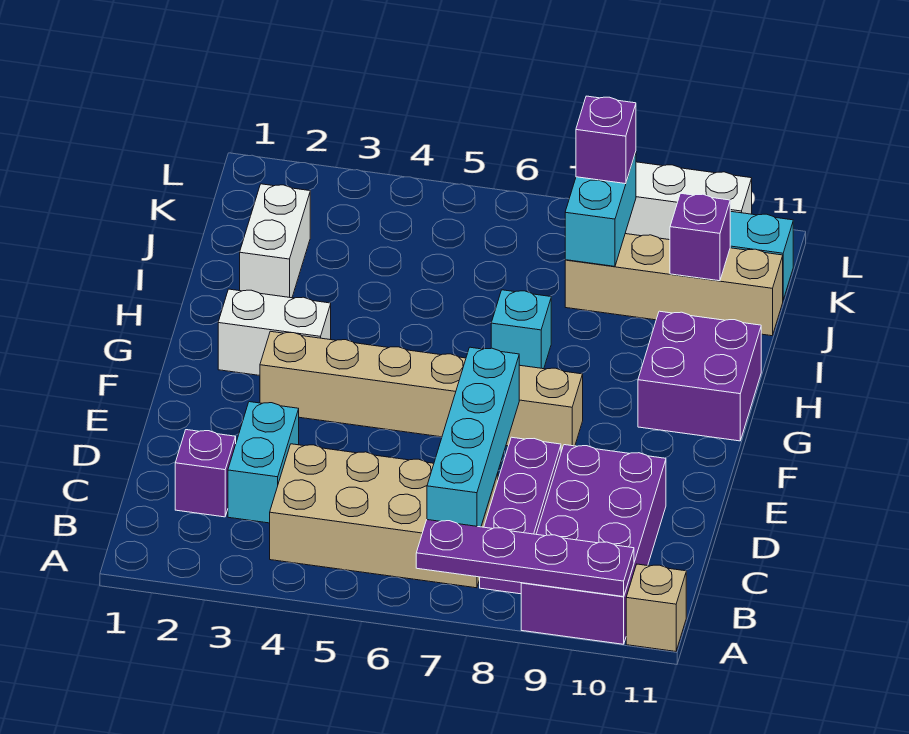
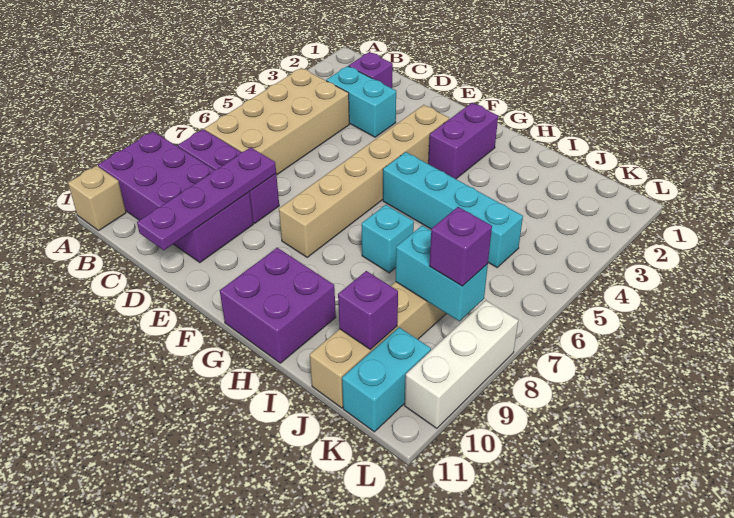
purple plate A7:A10 level 2 -> purple plate D8:D11 level 2
cyan brick B7:E7 level 2 -> cyan brick G5:J5 level 1
white brick G2:G3 level 1 -> purple brick G2:G3 level 1
white brick I2:J2 level 1 -> none

